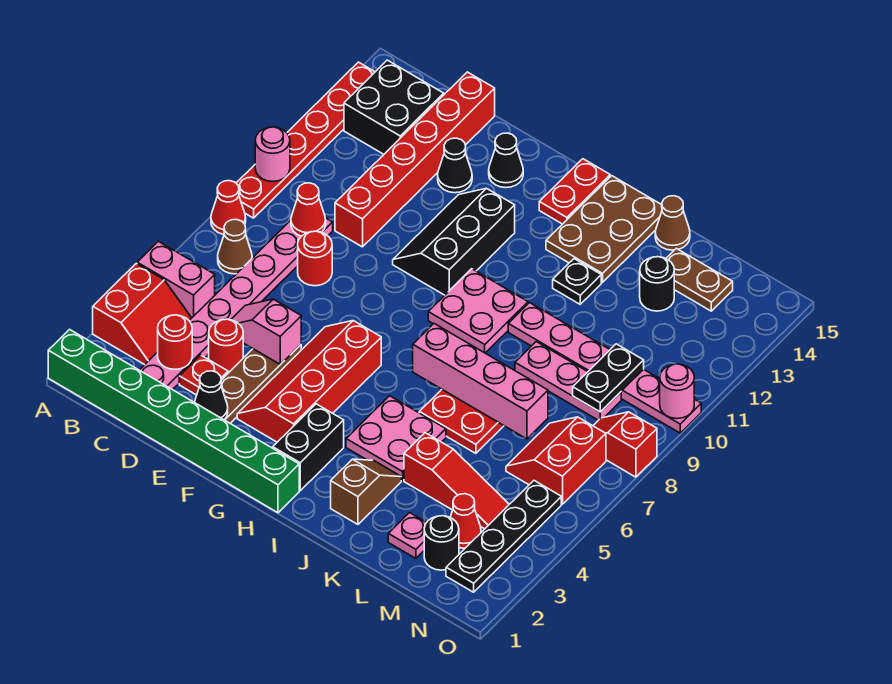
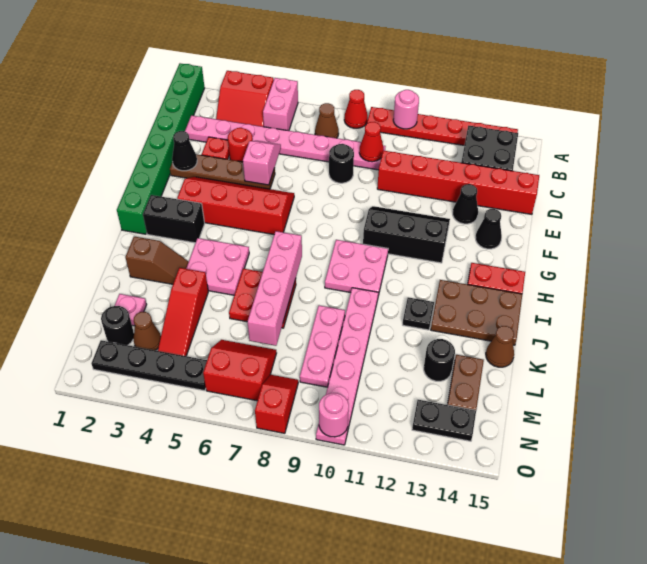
red round brick C3 level 2 -> none
red round brick D8 level 1 -> black round brick D8 level 1
red cone M3 level 1 -> brown cone M3 level 1
black plate M9:M10 level 2 -> black plate N13:N14 level 1

